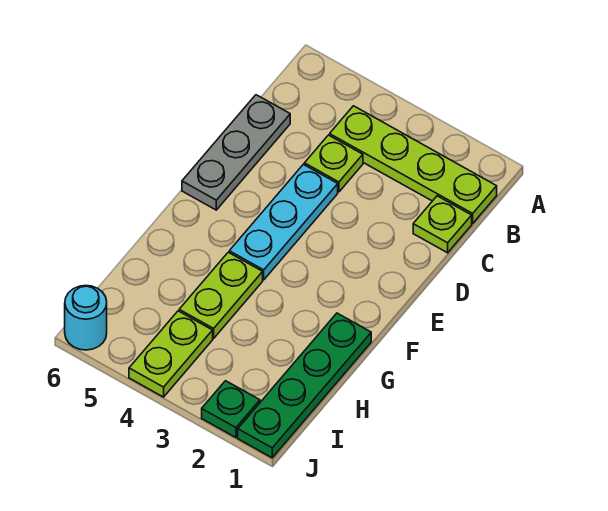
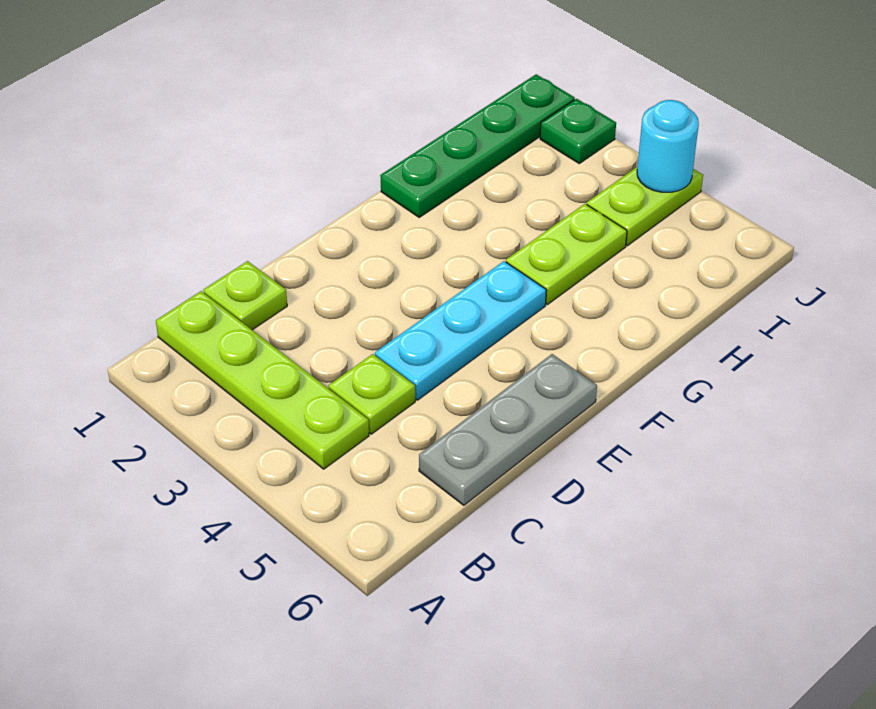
cyan round brick J6 level 1 -> cyan round brick J4 level 2

